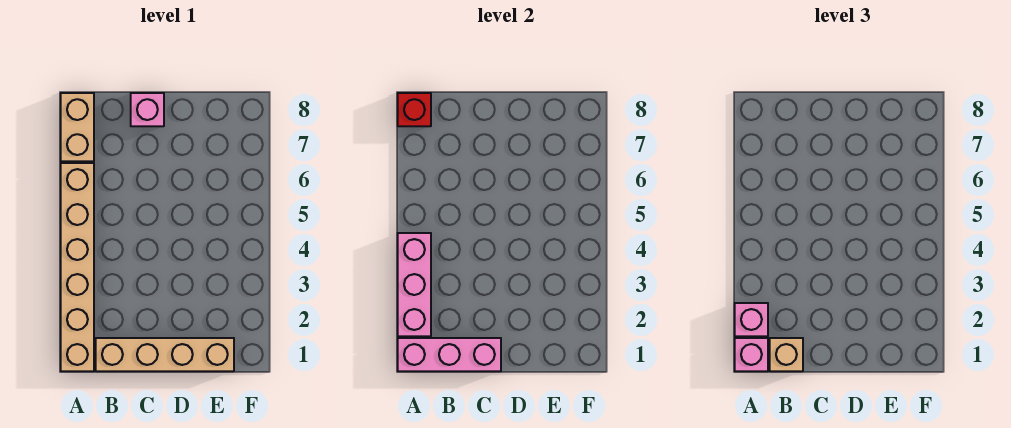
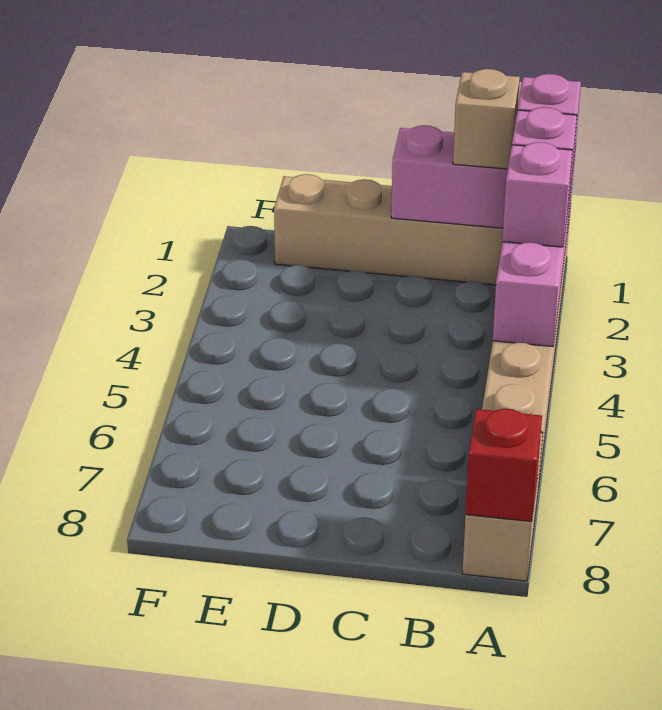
pink brick C8 level 1 -> pink brick A3 level 3

